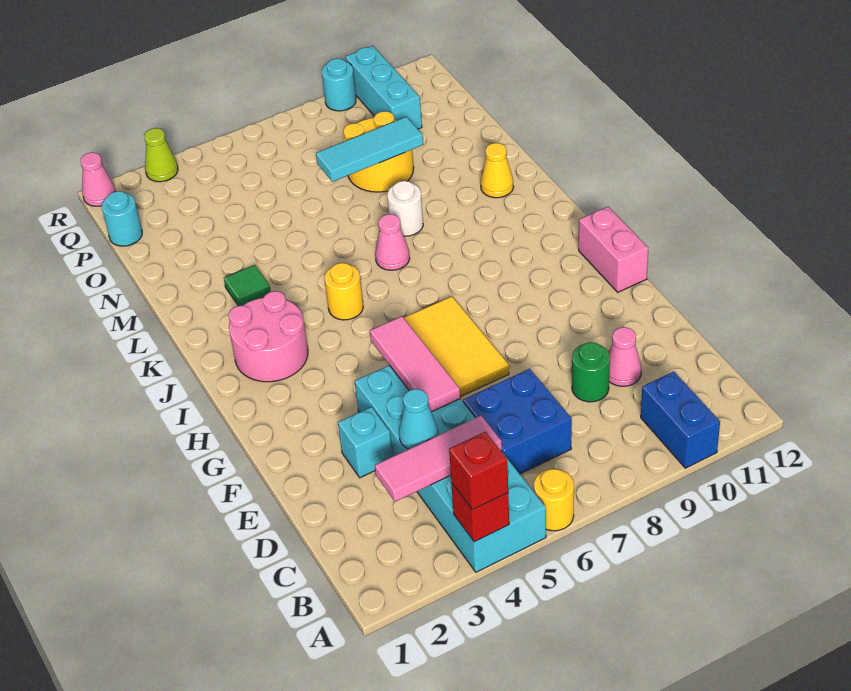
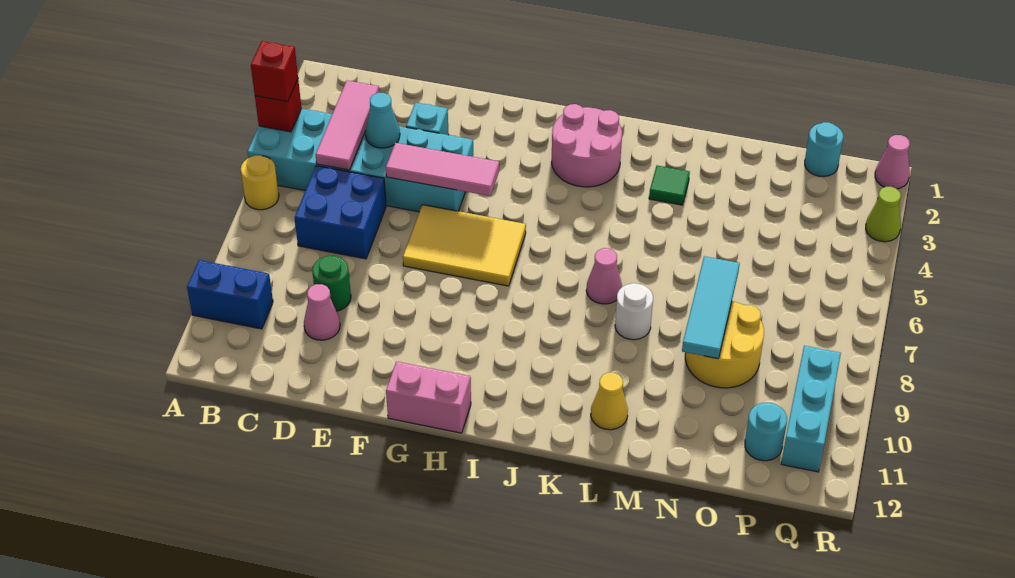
yellow round brick J5 level 1 -> none
cyan brick P10:R10 level 1 -> cyan brick Q9:Q11 level 1
cyan round brick R9 level 1 -> cyan round brick P11 level 1

